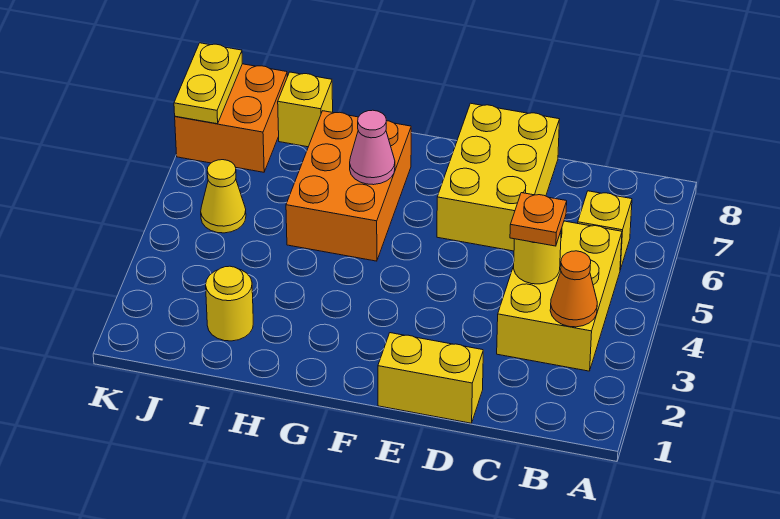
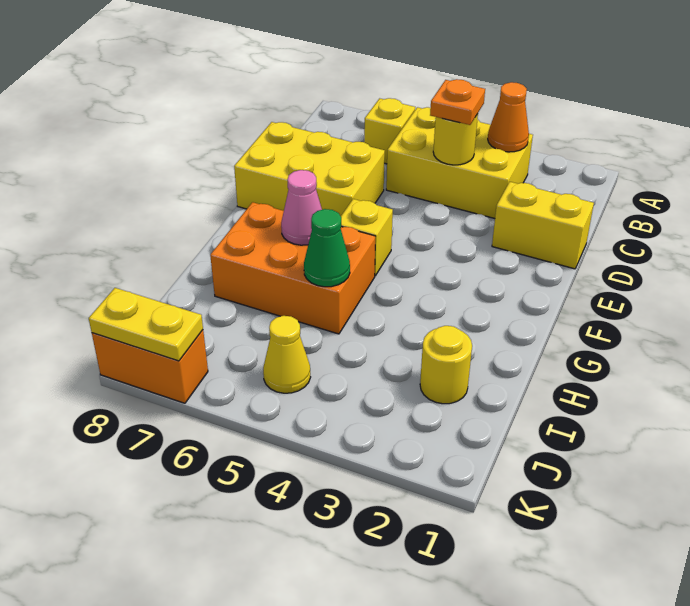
yellow brick D1:E1 level 1 -> yellow brick D1:D2 level 1
none -> green cone H5 level 2
yellow brick I8 level 1 -> yellow brick F5 level 1
orange brick J7:K8 level 1 -> orange brick K7:K8 level 1

